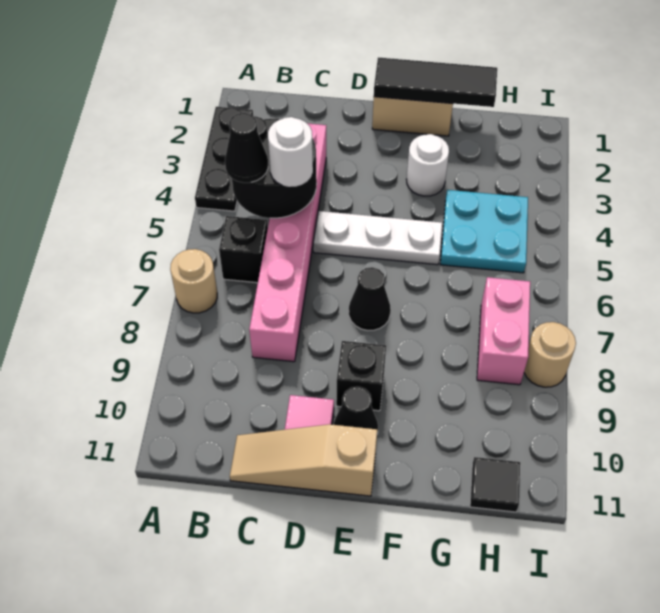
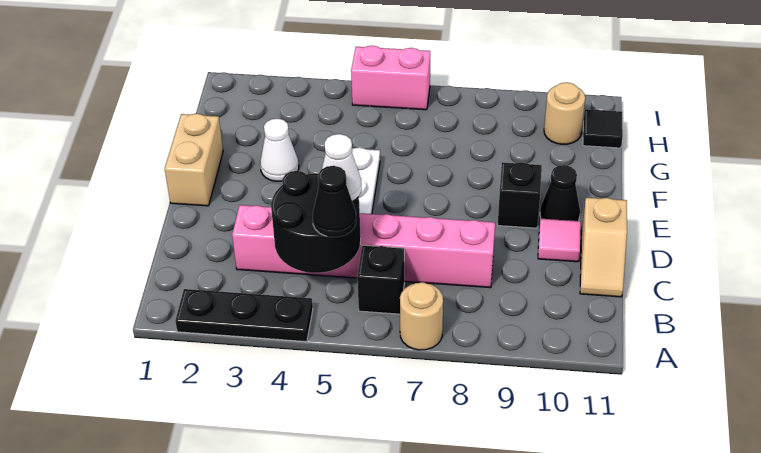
white round brick C5 level 3 -> white cone C5 level 3
tan slope C11:E11 level 1 top E -> tan slope C11:D11 level 1 top D
black tile E1:G1 level 2 -> none
black cone E7 level 1 -> none
white round brick F3 level 1 -> white cone F3 level 1
cyan plate G4:H5 level 1 -> none
pink brick H7:H8 level 1 -> pink brick I5:I6 level 1
tan round brick I8 level 1 -> tan round brick H10 level 1

